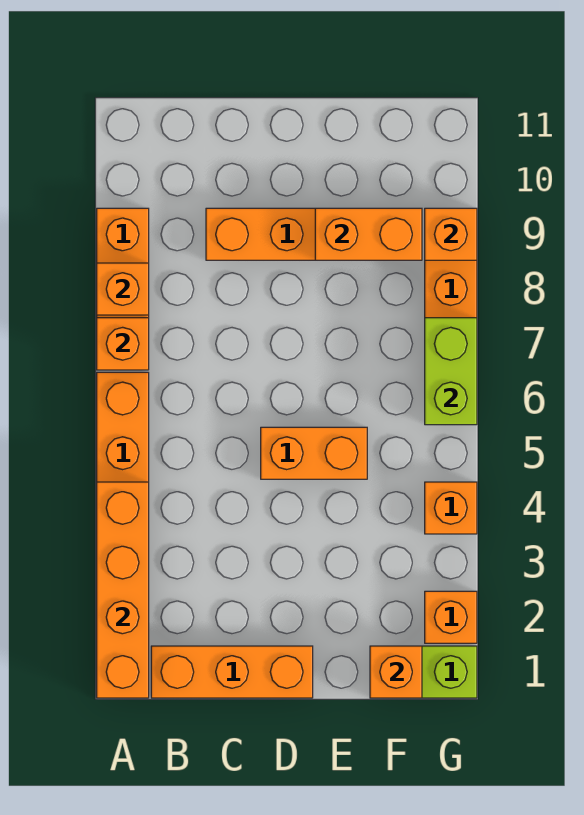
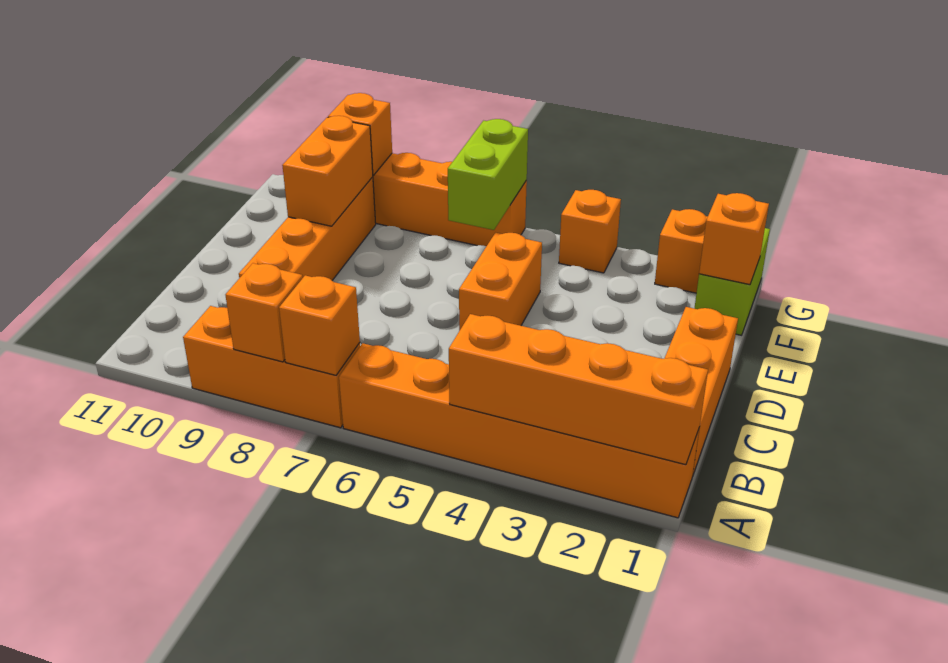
lime brick G6:G7 level 2 -> lime brick F6:G6 level 2

